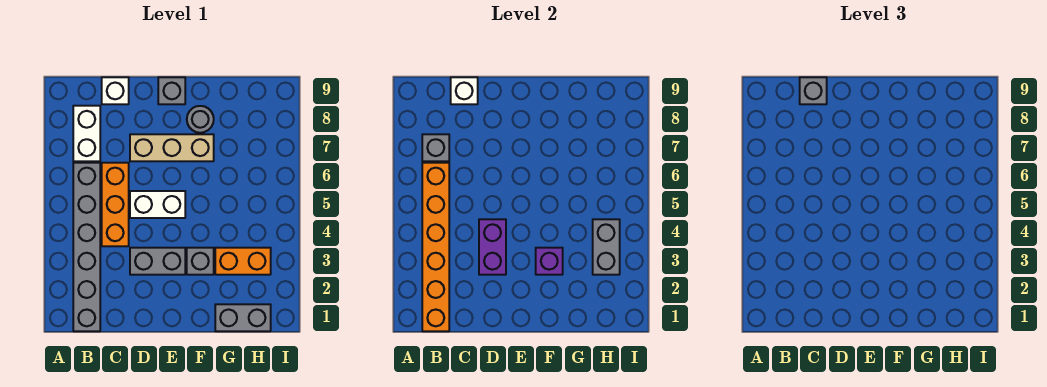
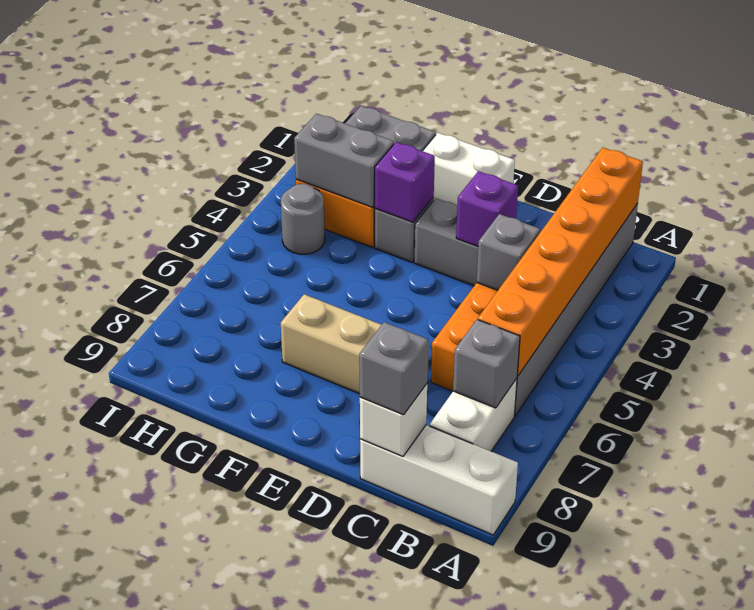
white brick C9 level 1 -> white brick A9:C9 level 1
purple brick D3:D4 level 2 -> purple brick D3 level 2
white brick D5:E5 level 1 -> white brick E1:F1 level 1
grey brick E9 level 1 -> grey brick C4 level 2
grey round brick F8 level 1 -> grey round brick H4 level 1
grey brick H3:H4 level 2 -> grey brick G3:H3 level 2

